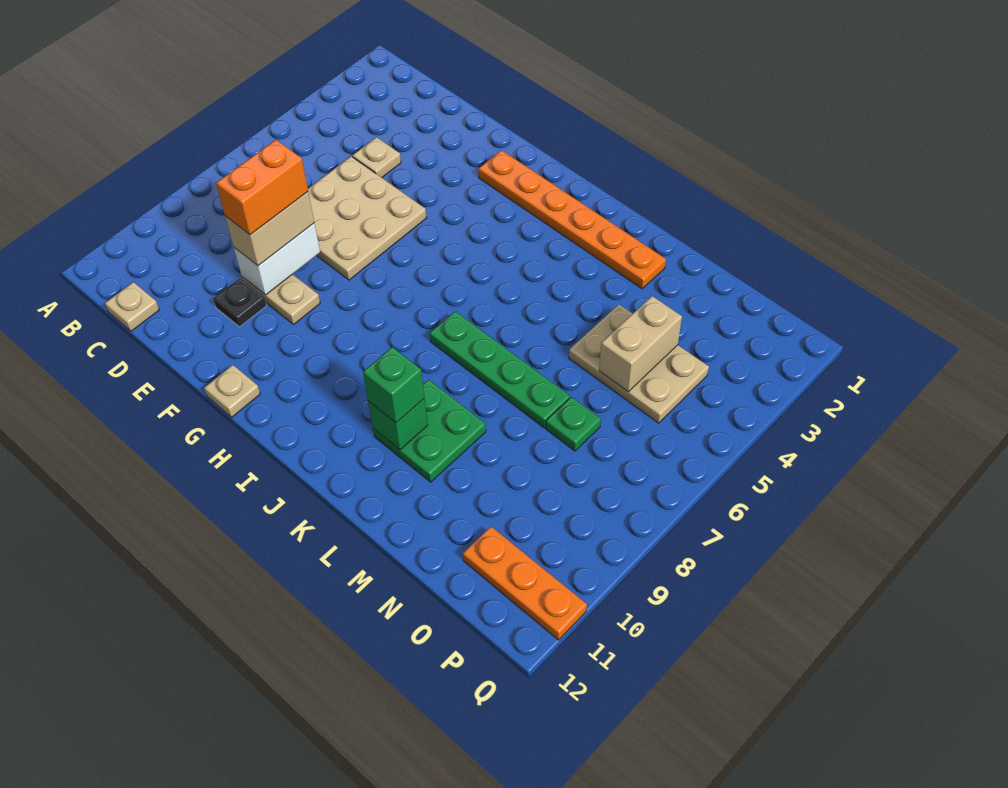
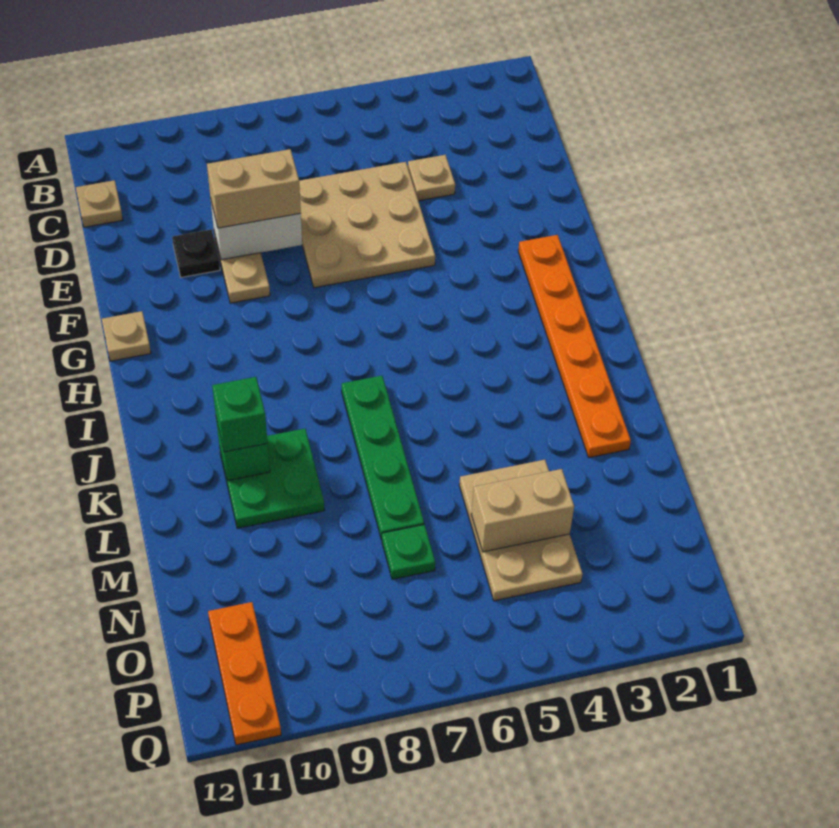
orange brick E8:E9 level 4 -> none

